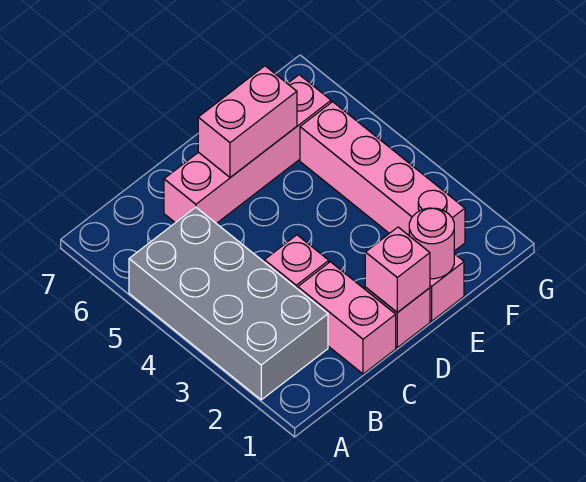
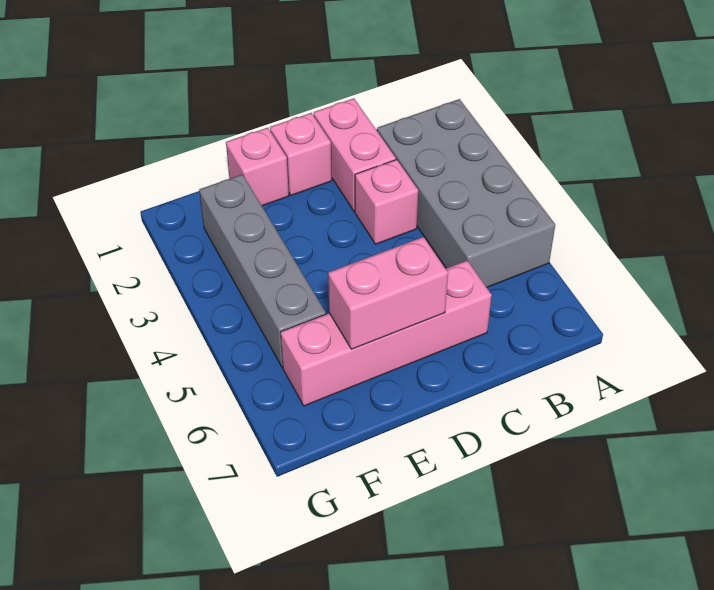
pink brick D1 level 2 -> none
pink round brick E1 level 2 -> none
pink brick F2:F5 level 1 -> grey brick F2:F5 level 1

